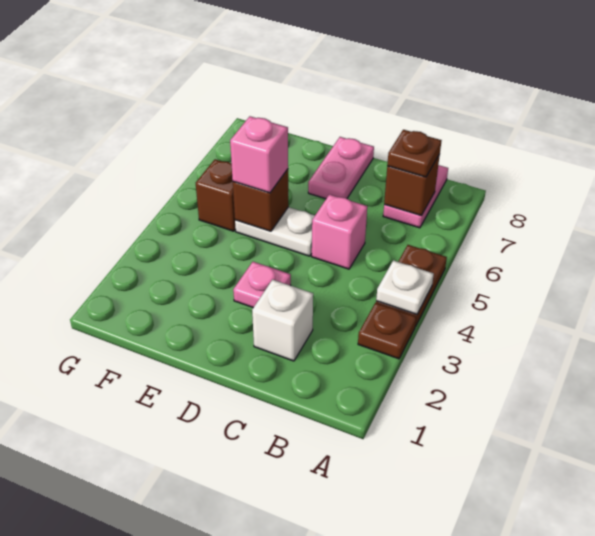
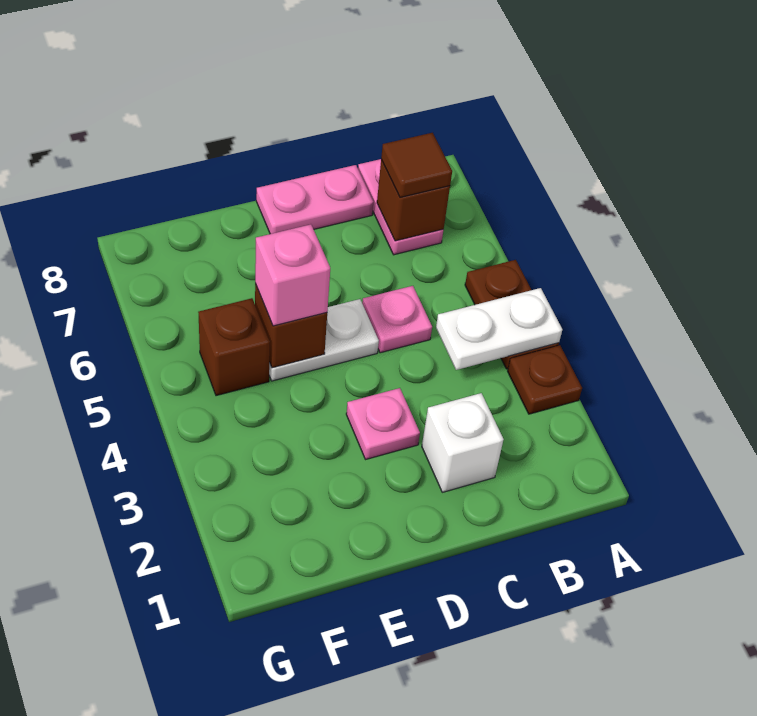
white plate A4 level 2 -> white plate A4:B4 level 2
brown plate B7 level 3 -> brown tile B7 level 3
pink brick C5 level 1 -> pink plate C5 level 1
pink plate D7:D8 level 1 -> pink plate C8:D8 level 1

